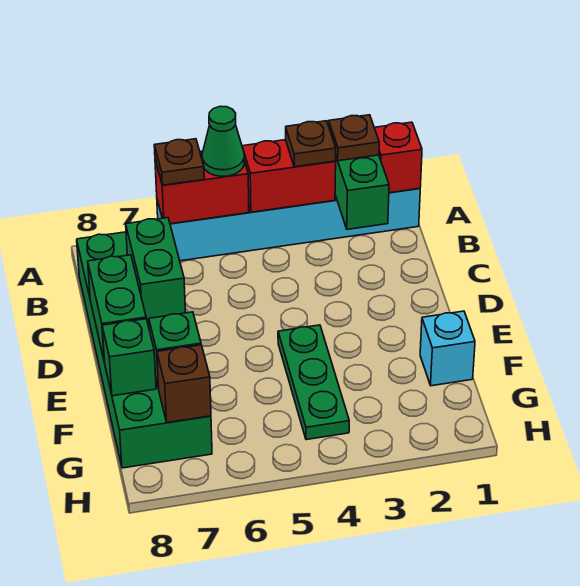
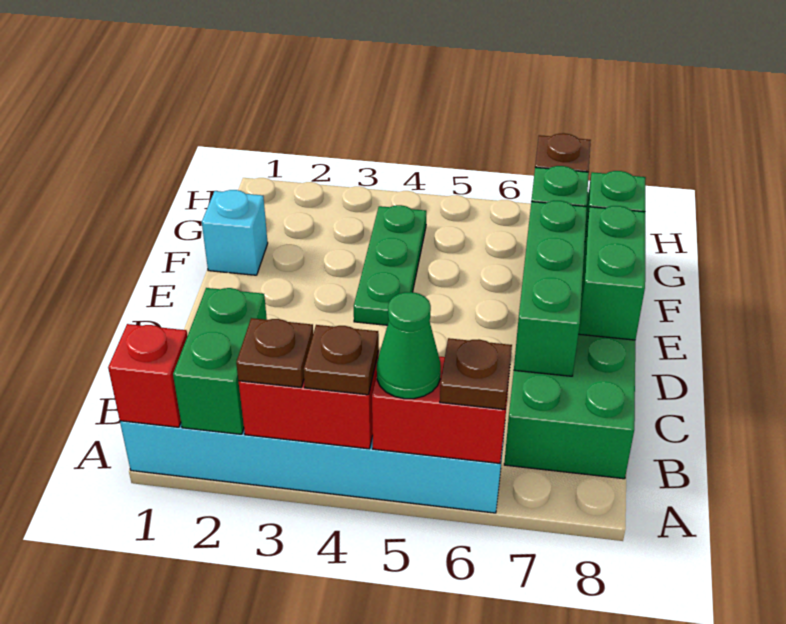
brown plate A2 level 3 -> brown plate A4 level 3
green brick C7:D7 level 2 -> green brick C7:E7 level 2

